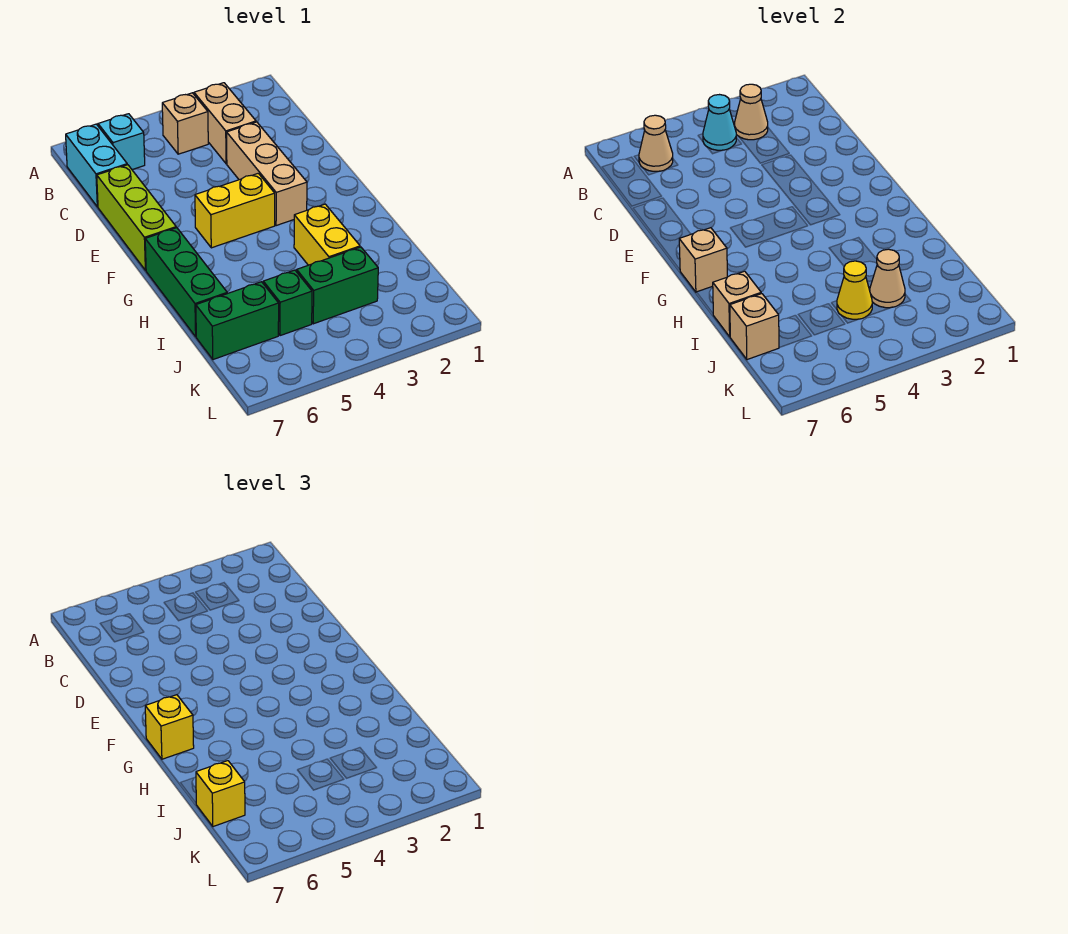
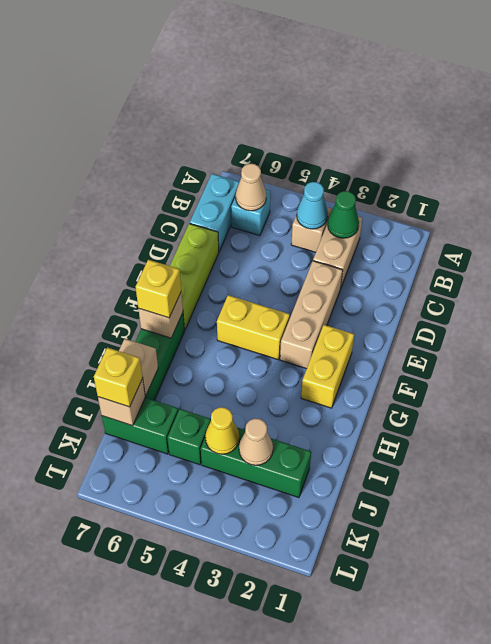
tan cone B3 level 2 -> green cone B3 level 2
yellow brick H3:I3 level 1 -> yellow brick F2:G2 level 1
green brick J3:J4 level 1 -> green brick J2:J4 level 1

